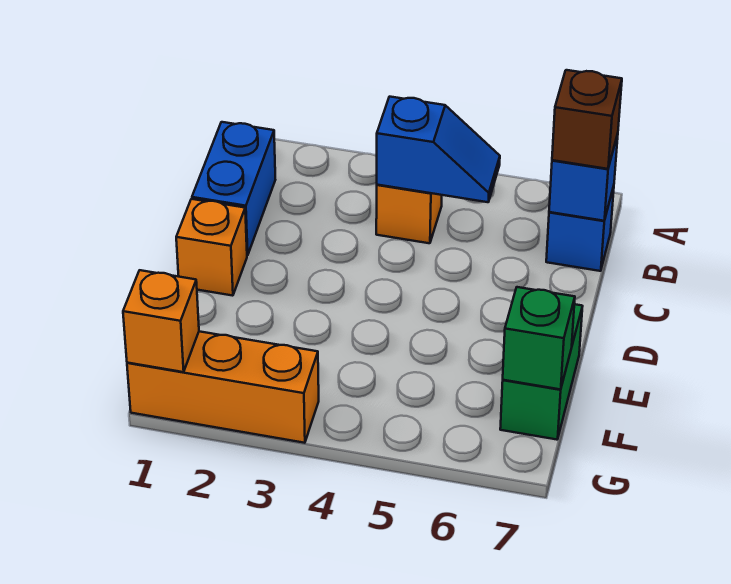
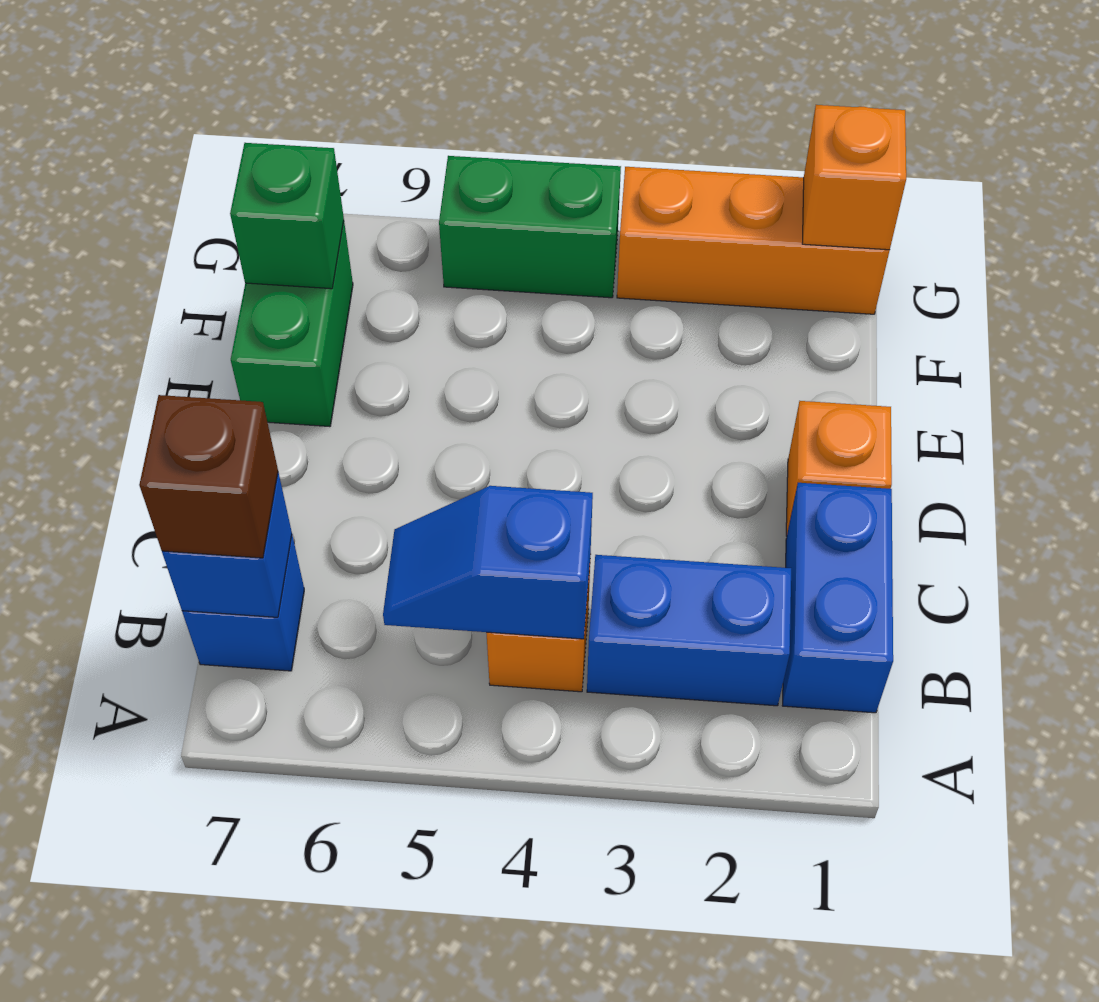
none -> blue brick B2:B3 level 1
none -> green brick G4:G5 level 1

